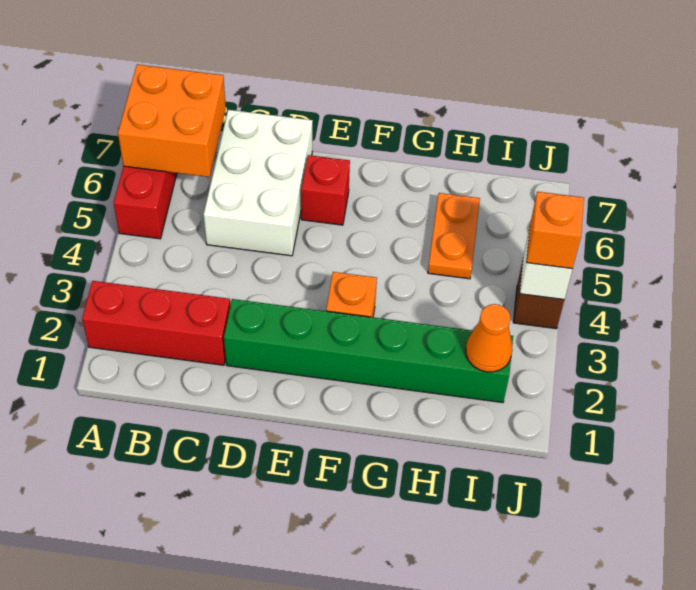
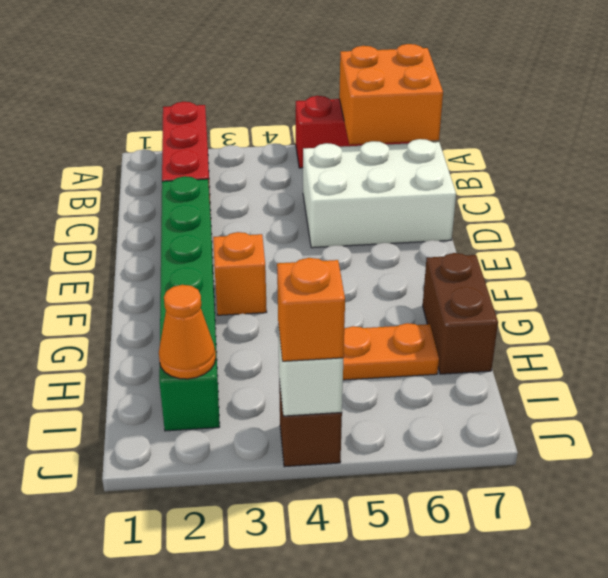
red brick E6 level 1 -> none
none -> brown brick G7:H7 level 1

